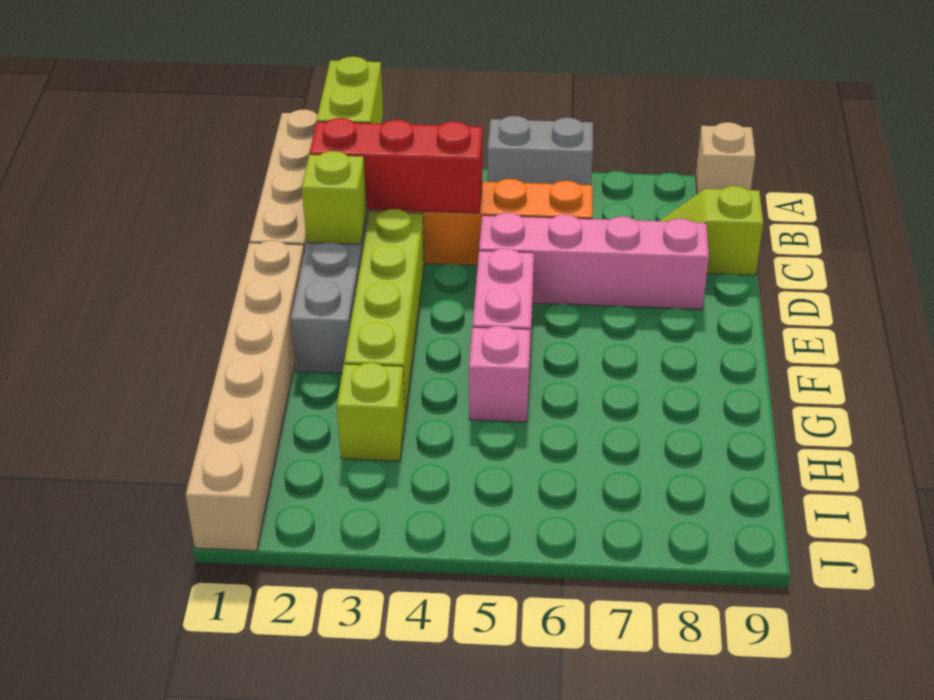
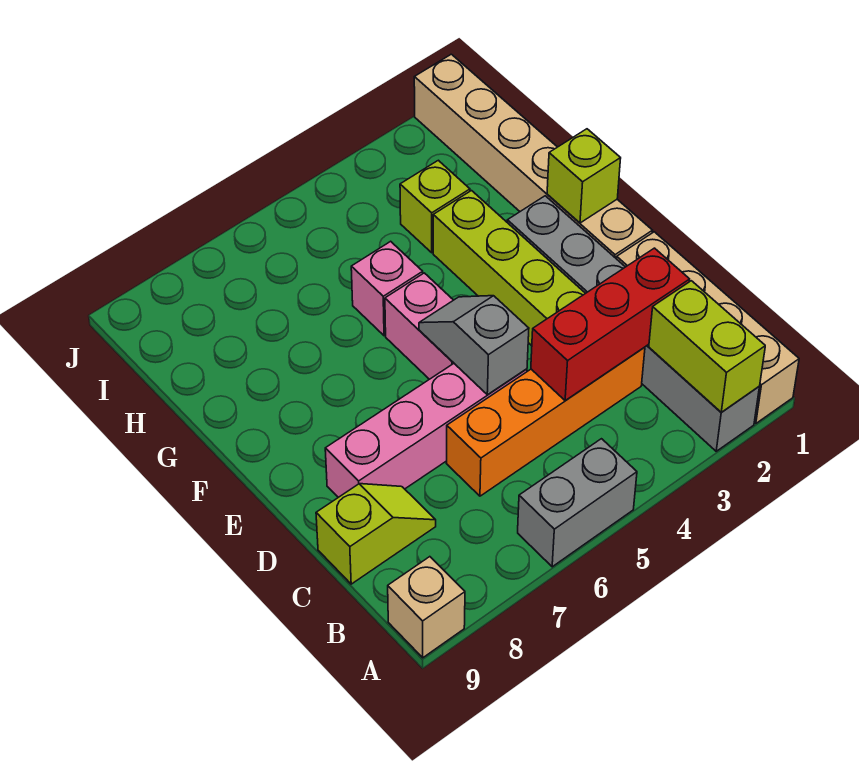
lime brick D2 level 2 -> lime brick F1 level 2
none -> grey slope D5:E5 level 2 top D

